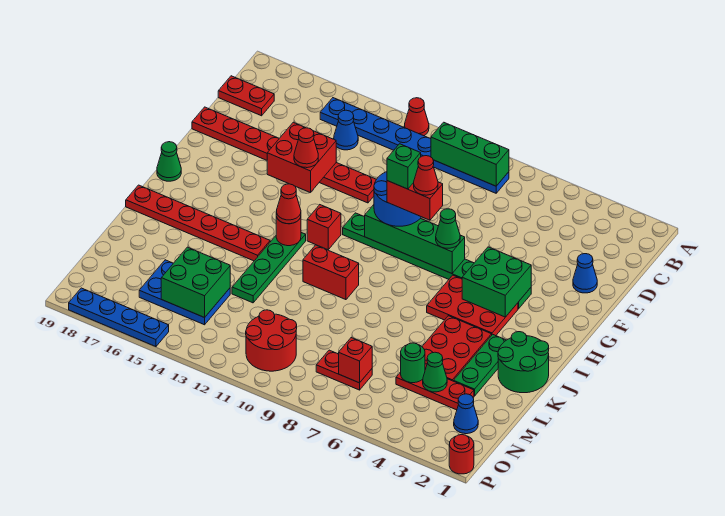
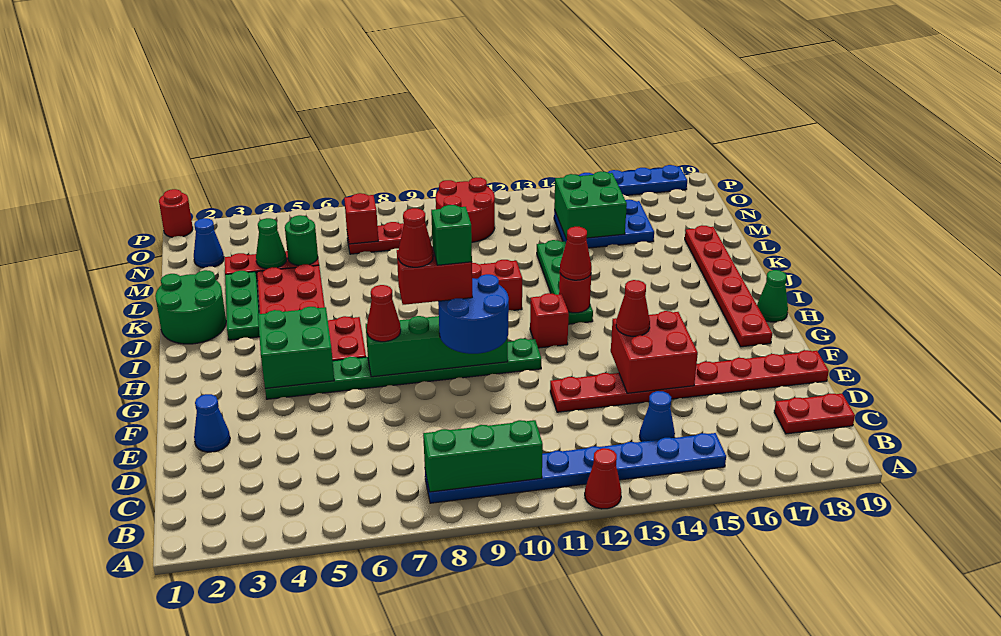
green cone G7 level 3 -> red cone G7 level 3
red plate J14:J19 level 1 -> red plate G18:L18 level 1

